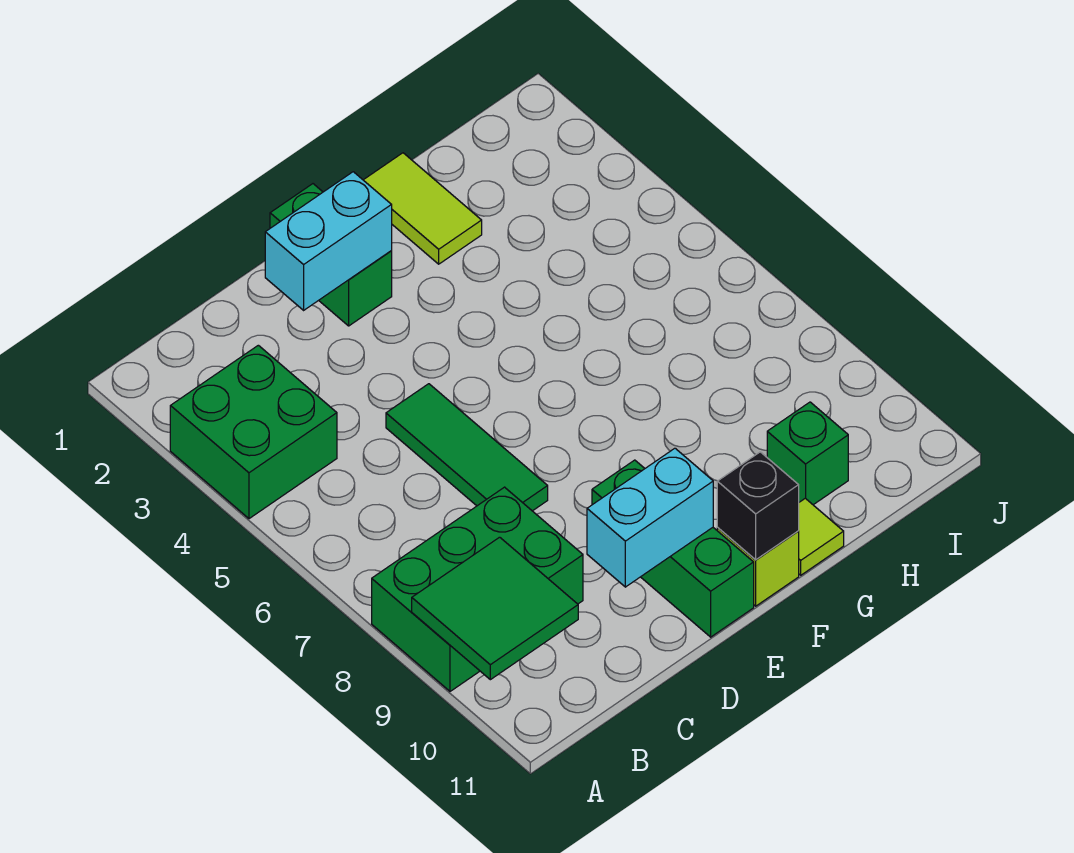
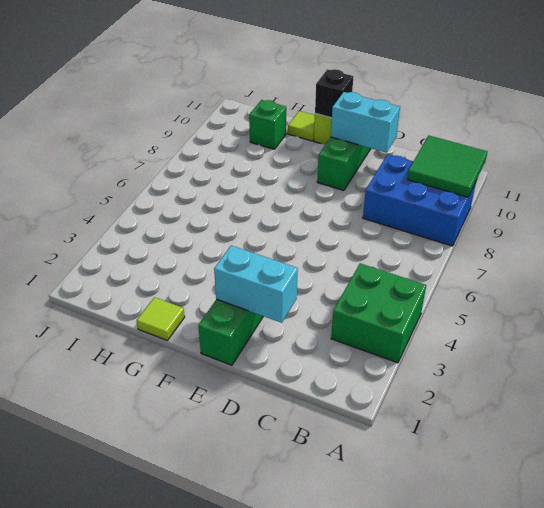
green brick A8:C9 level 1 -> blue brick A8:C9 level 1
green tile D5:D7 level 1 -> none
lime tile G1:G2 level 1 -> lime tile G1 level 1

